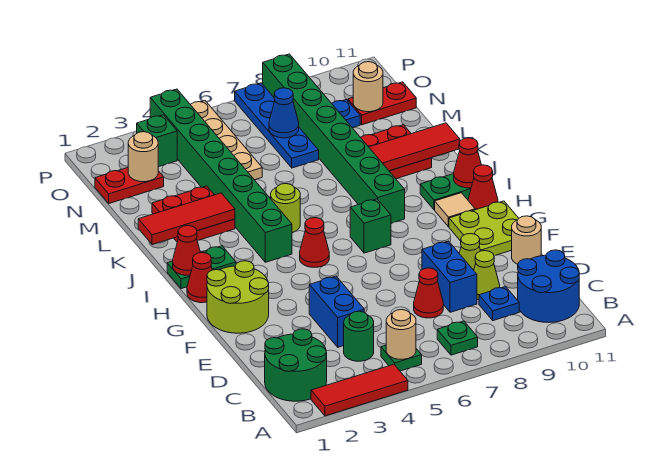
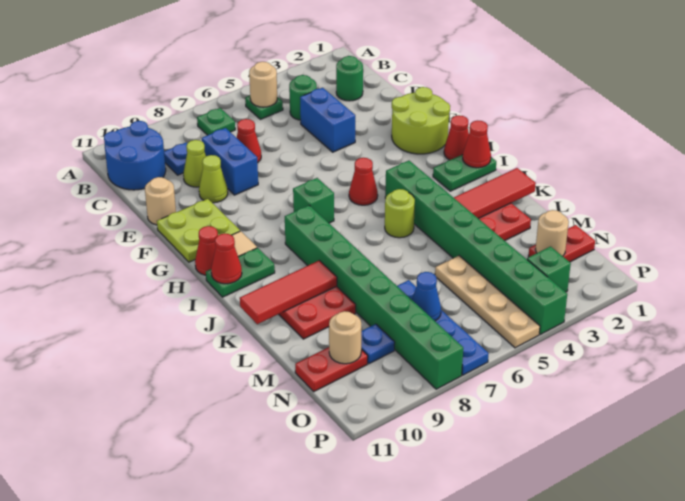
red tile A2:A4 level 1 -> none
green round brick B1:C2 level 1 -> green round brick C2 level 1

